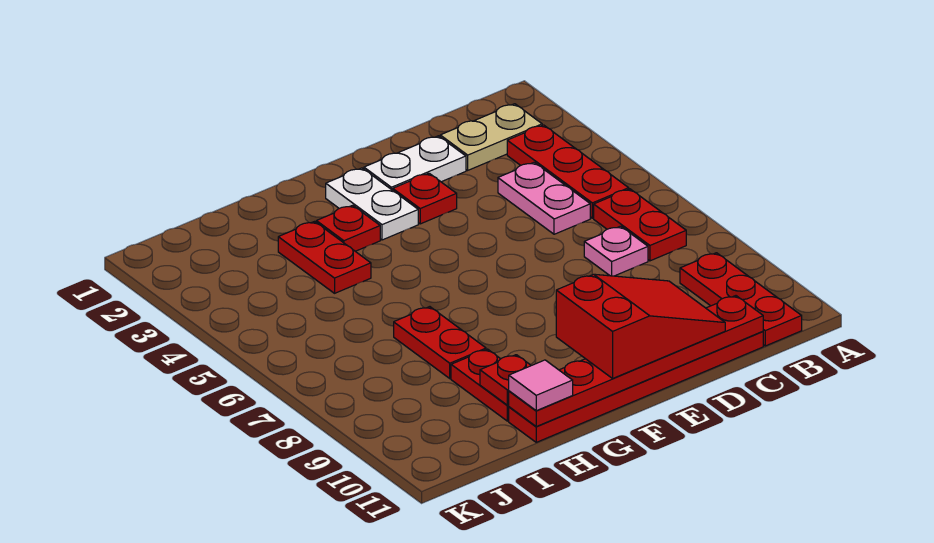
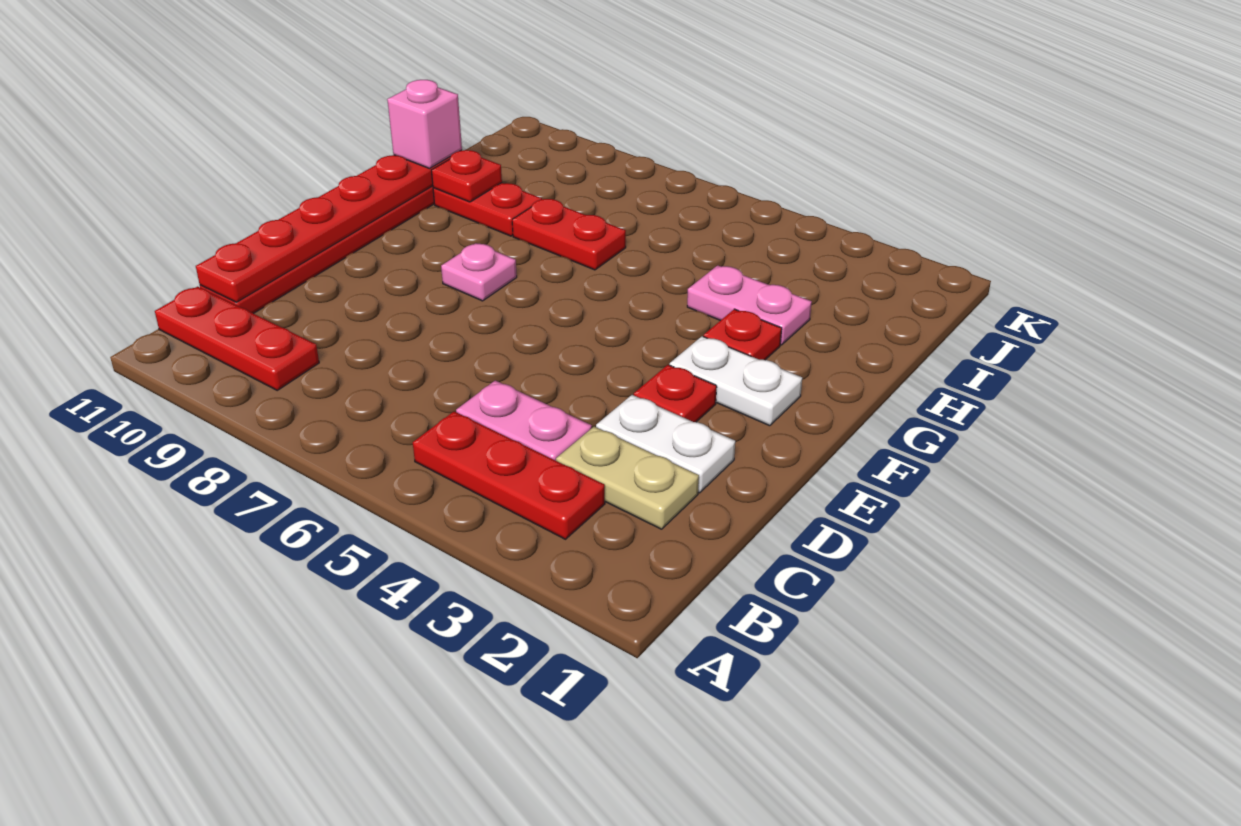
tan plate B2:C2 level 1 -> tan plate C2:C3 level 1
red plate B6:B7 level 1 -> none
pink plate C7 level 1 -> pink plate F8 level 1
white plate D2:E2 level 1 -> white plate D2:D3 level 1
red slope D10:F11 level 3 top F -> none
red plate H3:H4 level 1 -> pink plate H3:H4 level 1
pink tile H11 level 3 -> pink brick H11 level 3

